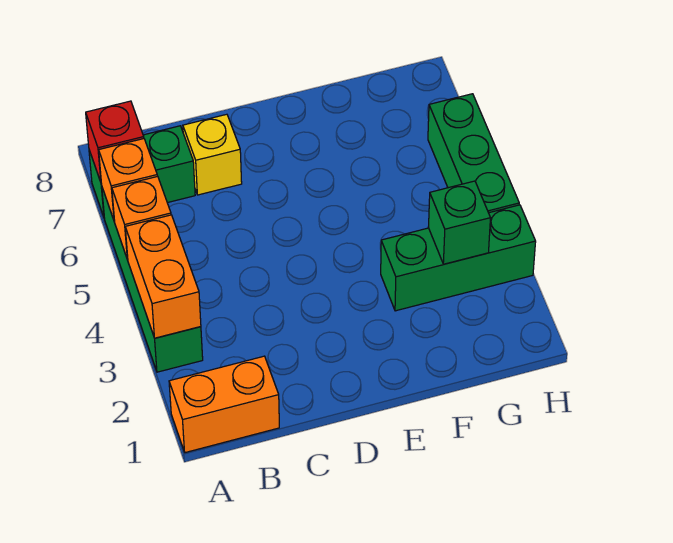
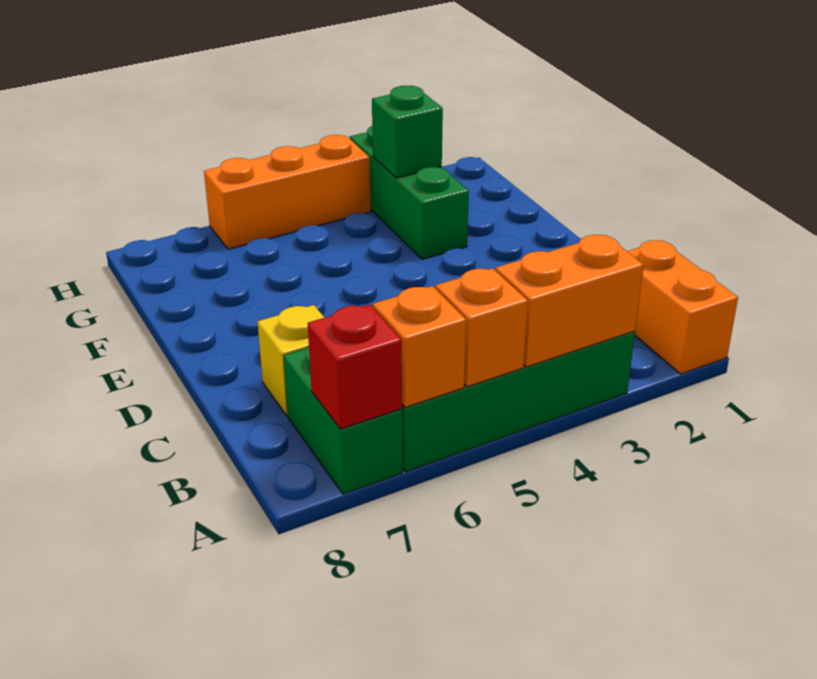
green brick H4:H6 level 1 -> orange brick H4:H6 level 1

